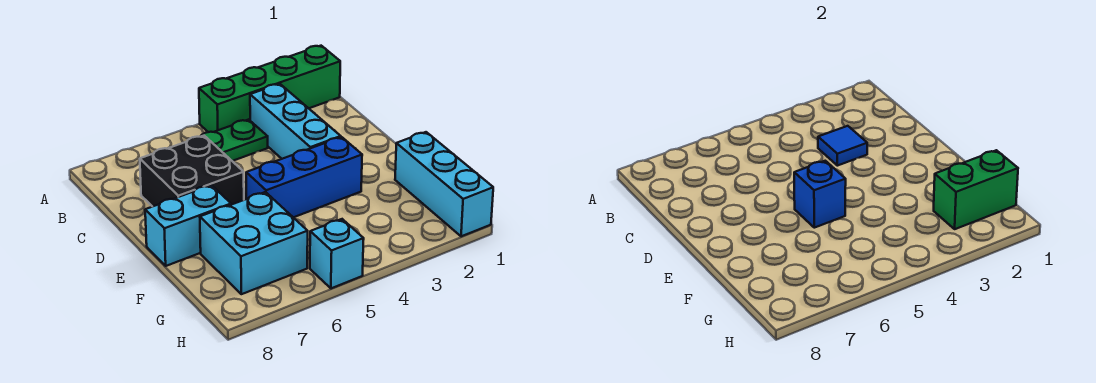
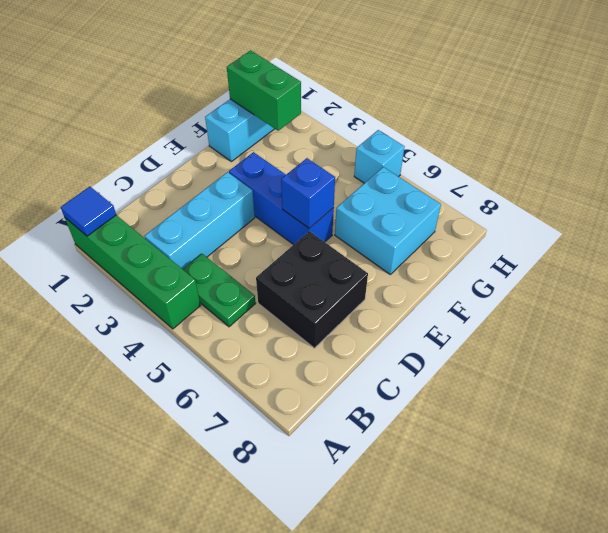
blue tile C3 level 2 -> blue tile A1 level 2
cyan brick E7:E8 level 1 -> none

